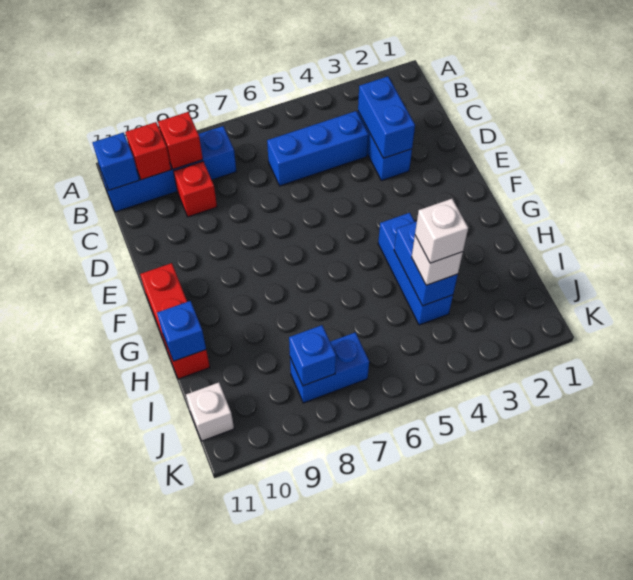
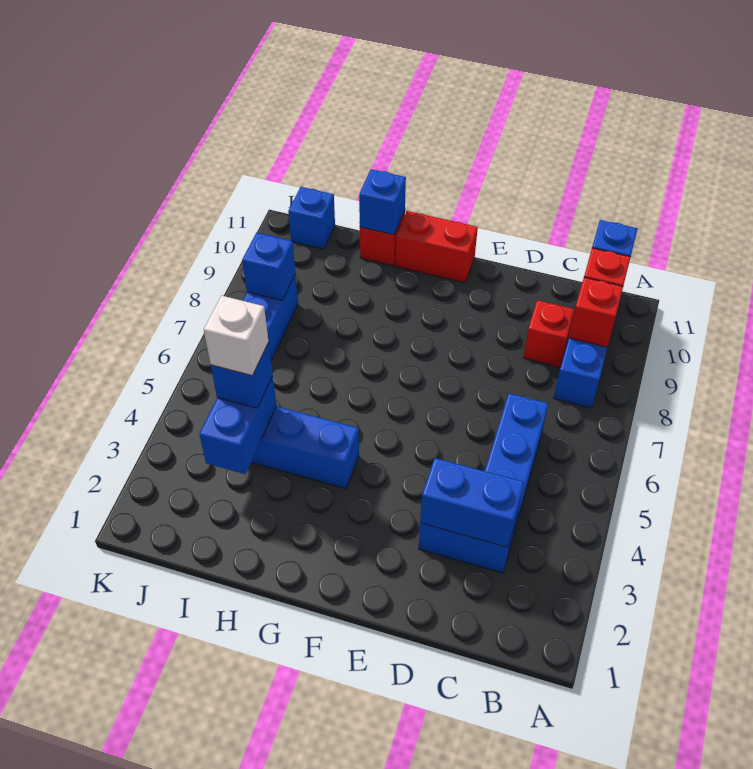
blue brick H4:I4 level 2 -> blue brick I3:I4 level 2
white brick I4 level 3 -> blue brick I4 level 3
white brick J11 level 1 -> blue brick J11 level 1

